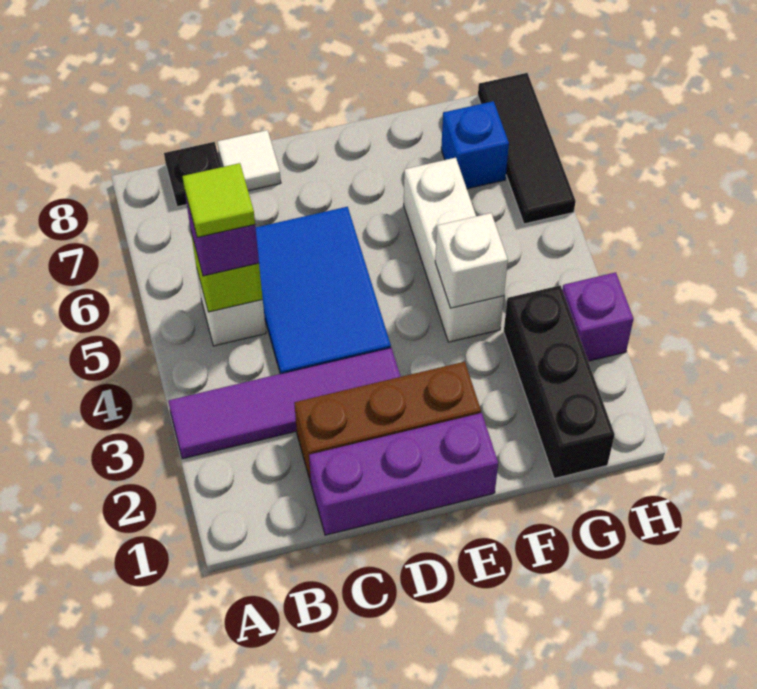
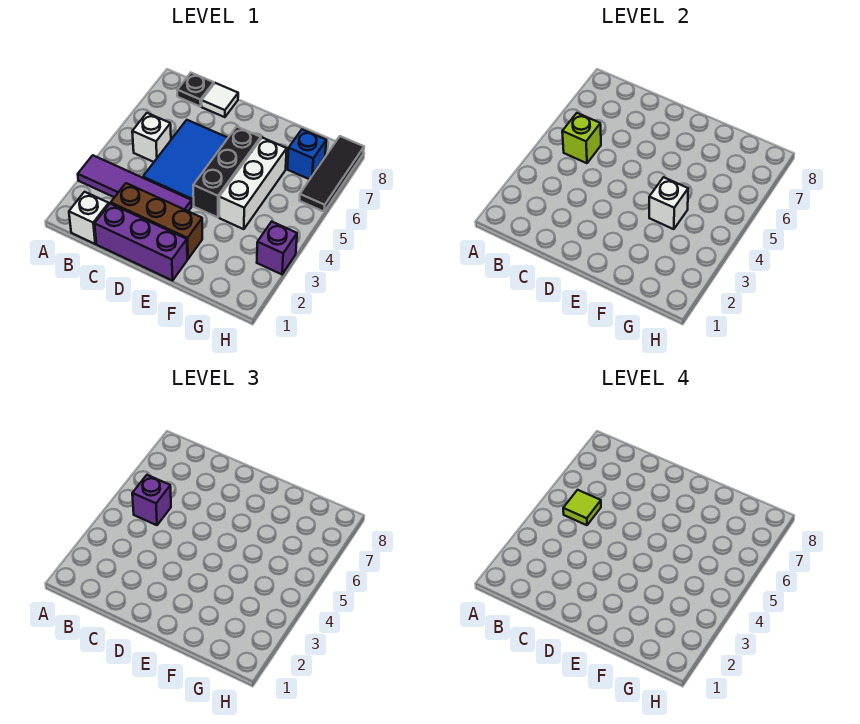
none -> white brick B1 level 1
black brick G1:G3 level 1 -> black brick E4:E6 level 1

